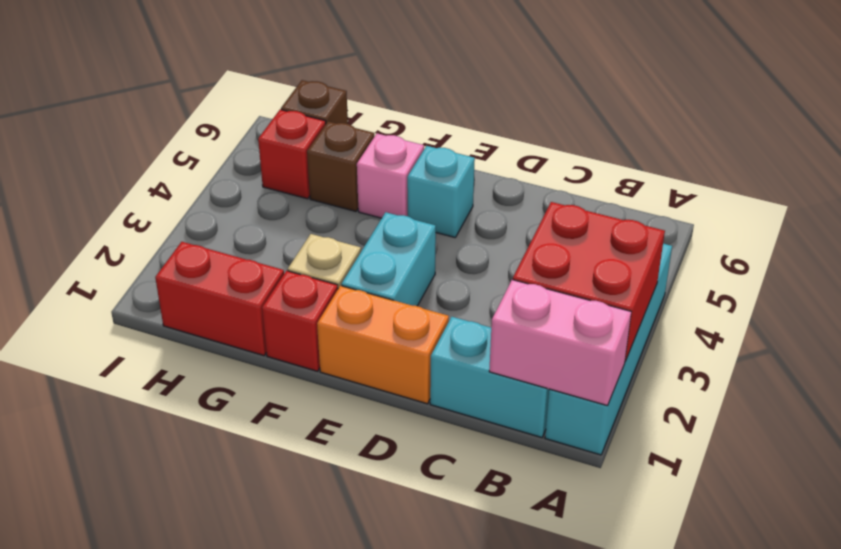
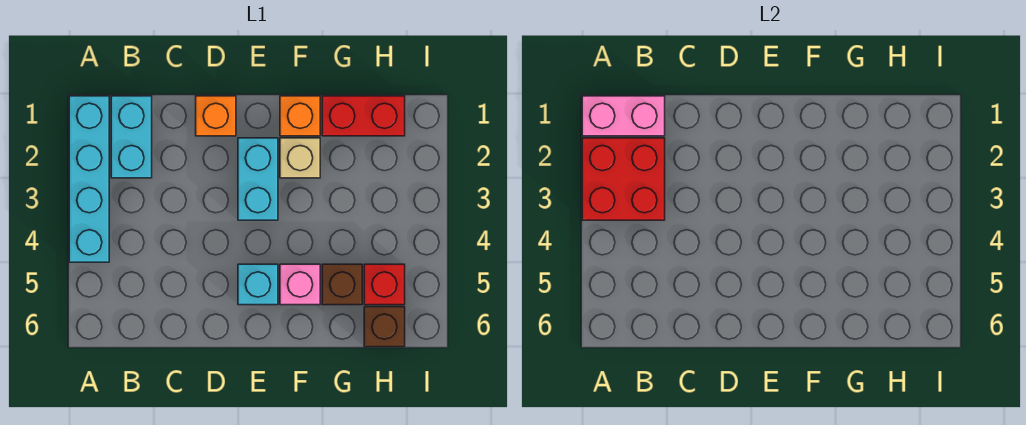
cyan brick B1:C1 level 1 -> cyan brick B1:B2 level 1
orange brick D1:E1 level 1 -> orange brick D1 level 1
red brick F1 level 1 -> orange brick F1 level 1

